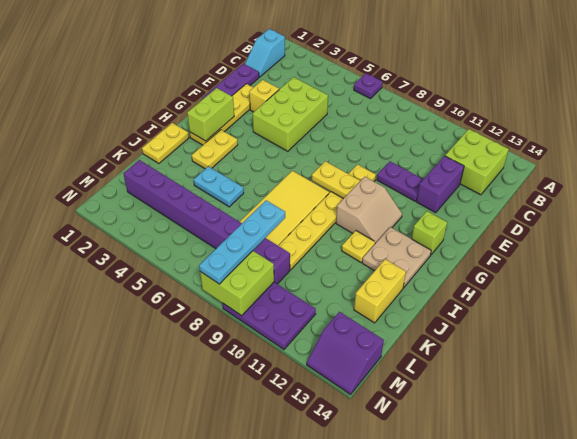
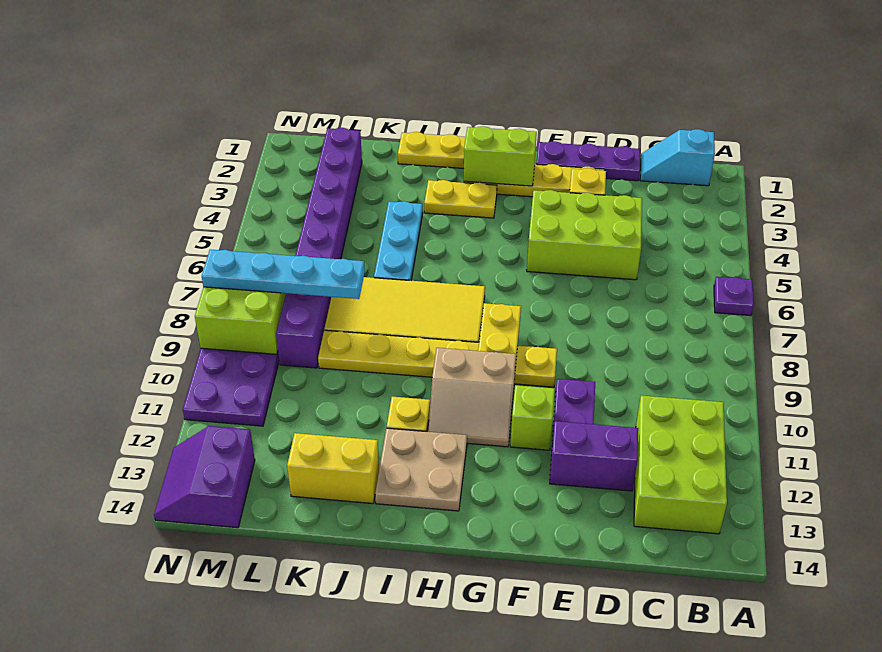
lime brick B12:C13 level 1 -> lime brick B11:C13 level 1
lime brick G13 level 1 -> lime brick F11 level 1
cyan plate J4:J5 level 1 -> cyan plate J4:J6 level 1

